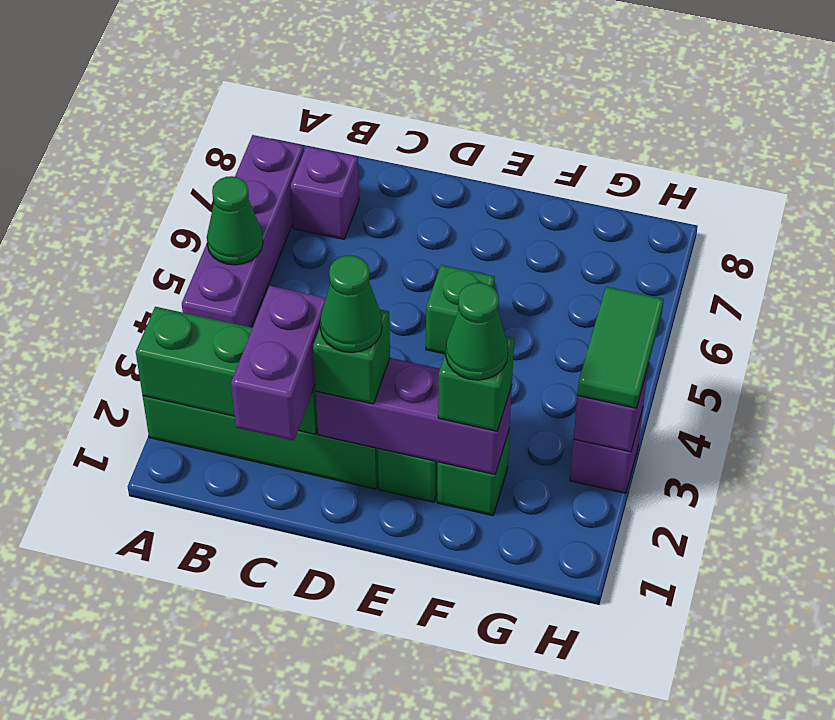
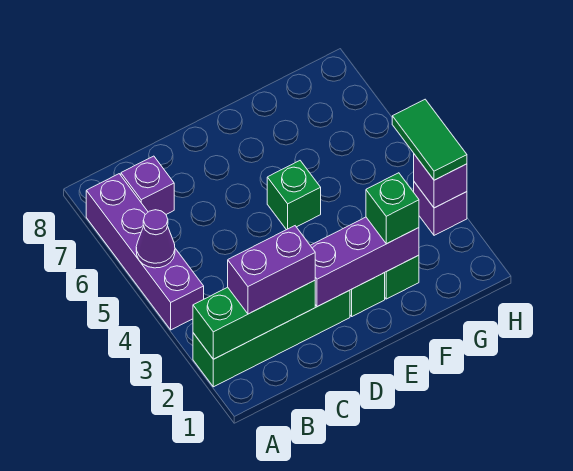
green cone A5 level 2 -> purple cone A5 level 2
purple brick C1:C2 level 3 -> purple brick B2:C2 level 3
green brick D2 level 3 -> none
green cone D2 level 4 -> none
green cone F2 level 4 -> none

